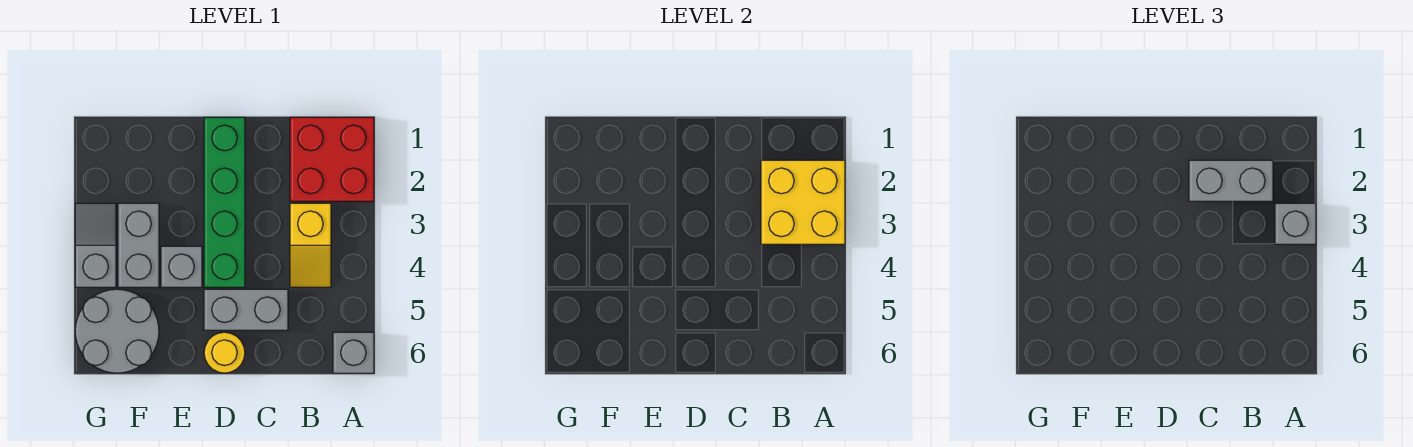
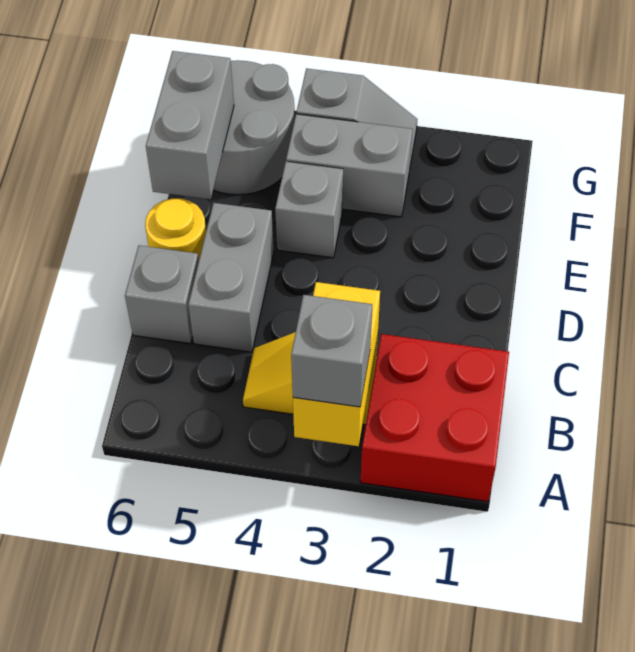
yellow brick A2:B3 level 2 -> yellow brick A3:B3 level 2
grey brick A6 level 1 -> grey brick C6 level 1
grey brick B2:C2 level 3 -> grey brick E6:F6 level 2
green brick D1:D4 level 1 -> none

